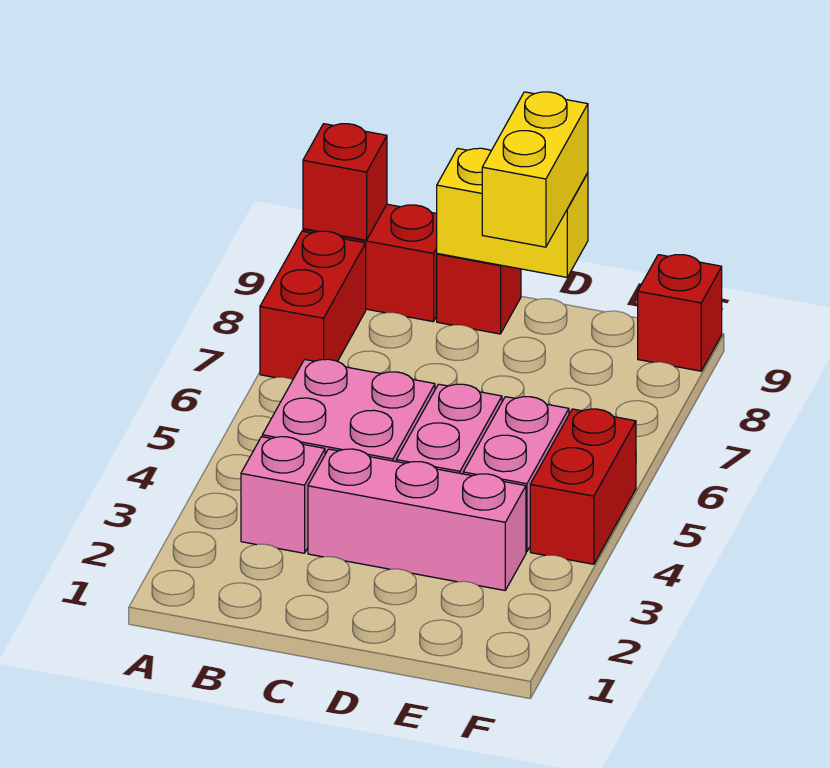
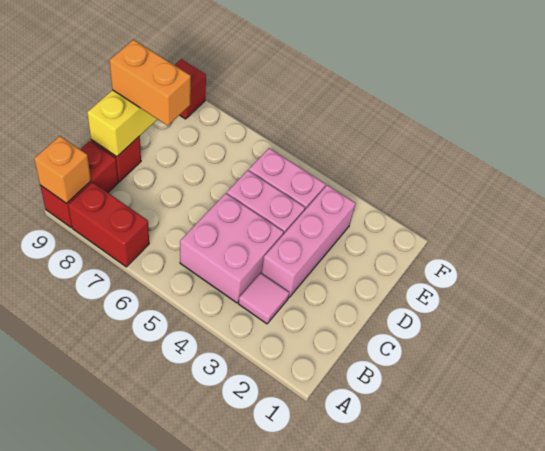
red brick A9 level 2 -> orange brick A9 level 2
pink brick B3 level 1 -> pink tile B3 level 1
yellow brick D8:D9 level 3 -> orange brick D8:D9 level 3
red brick F4:F5 level 1 -> none

